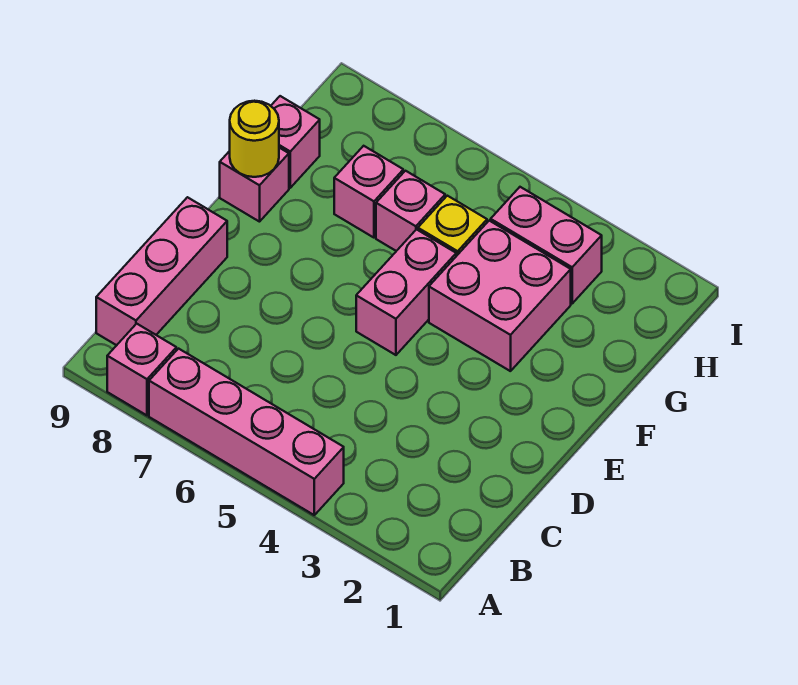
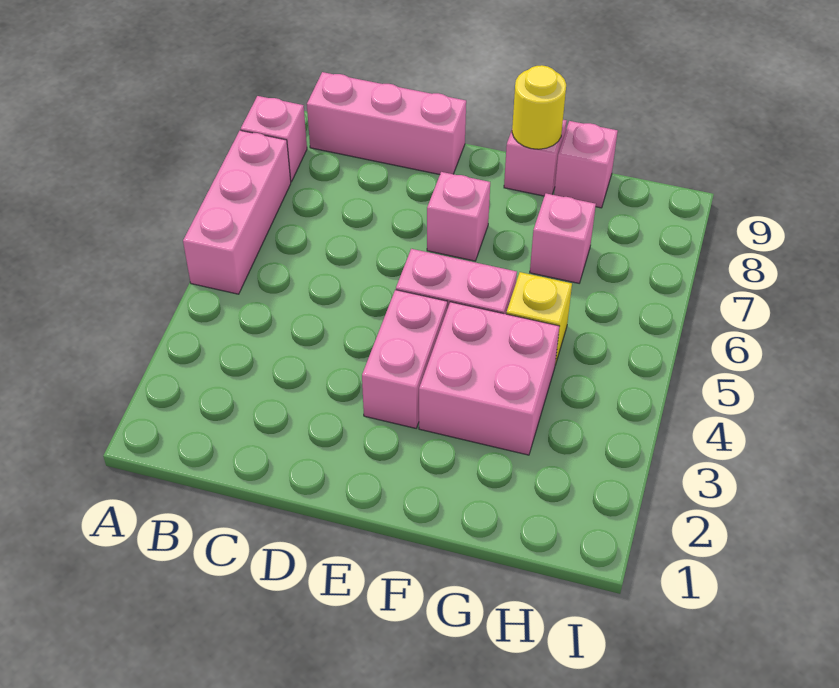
pink brick A4:A7 level 1 -> pink brick A5:A7 level 1
pink brick G6 level 1 -> pink brick E7 level 1
pink brick H3:H4 level 1 -> pink brick E3:E4 level 1

